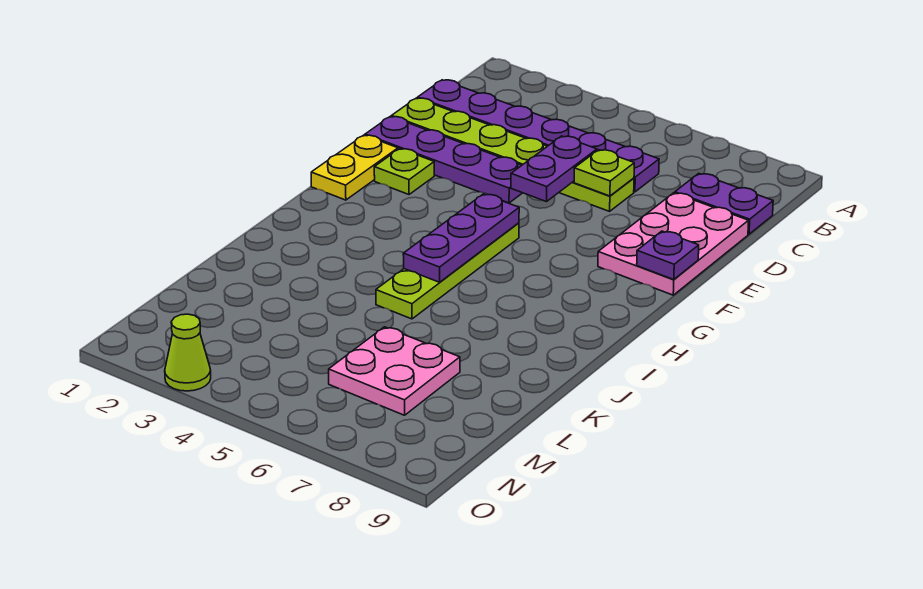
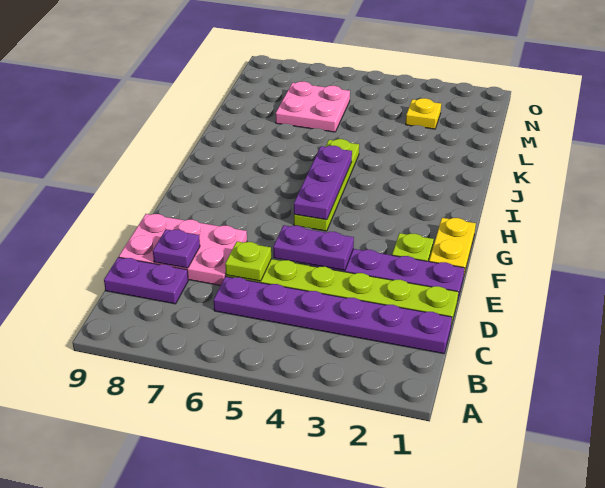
purple plate D5:E5 level 2 -> purple plate E4:E5 level 2
pink plate D8:F9 level 1 -> pink plate D7:E9 level 1
purple plate F9 level 2 -> purple plate D8 level 2
none -> yellow plate M3 level 1
lime cone O3 level 1 -> none

